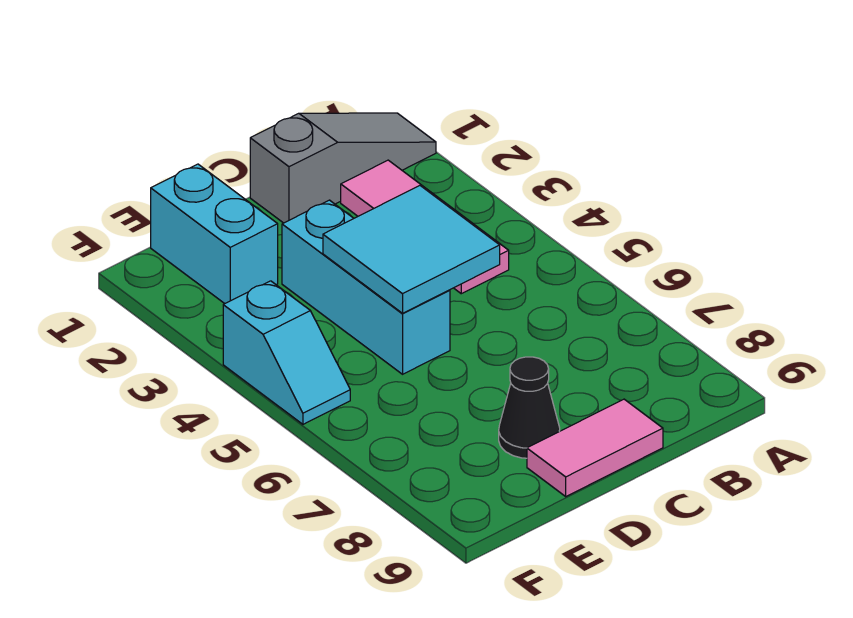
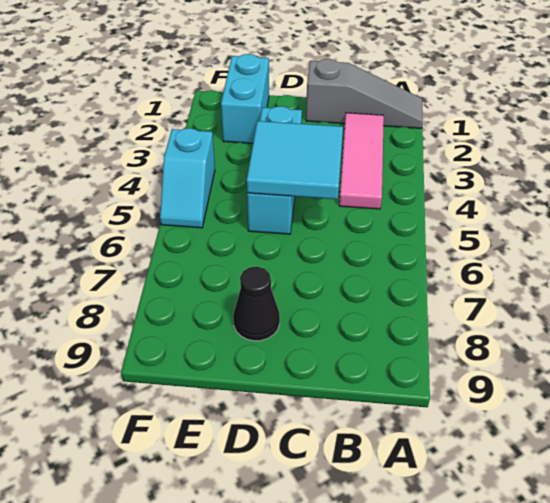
pink tile C9:D9 level 1 -> none

